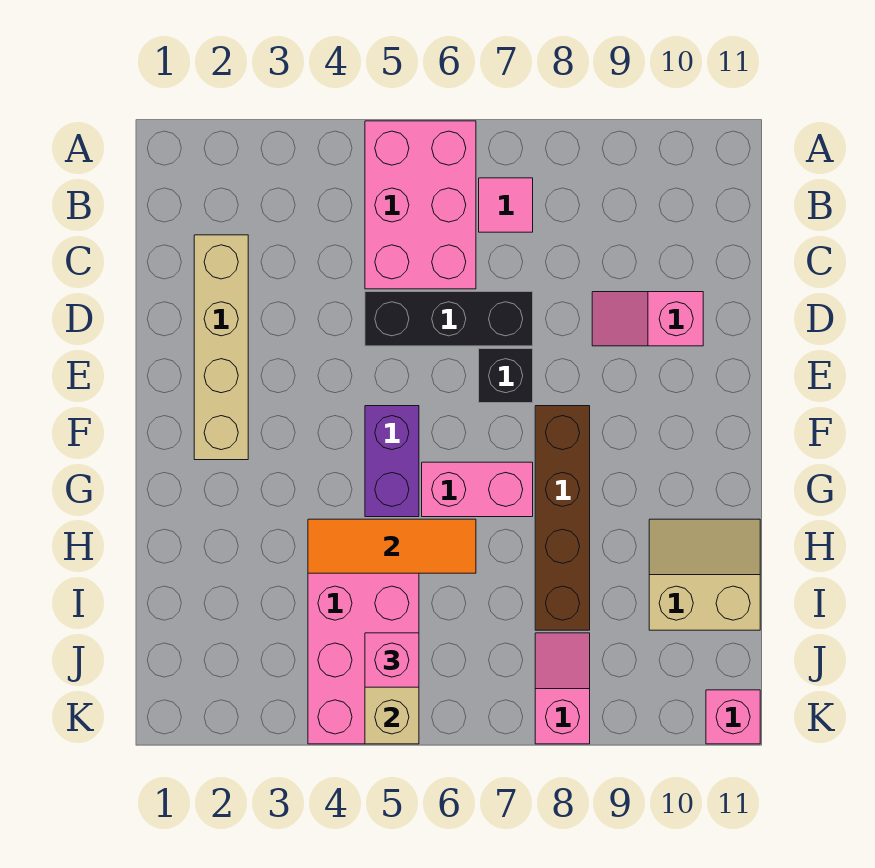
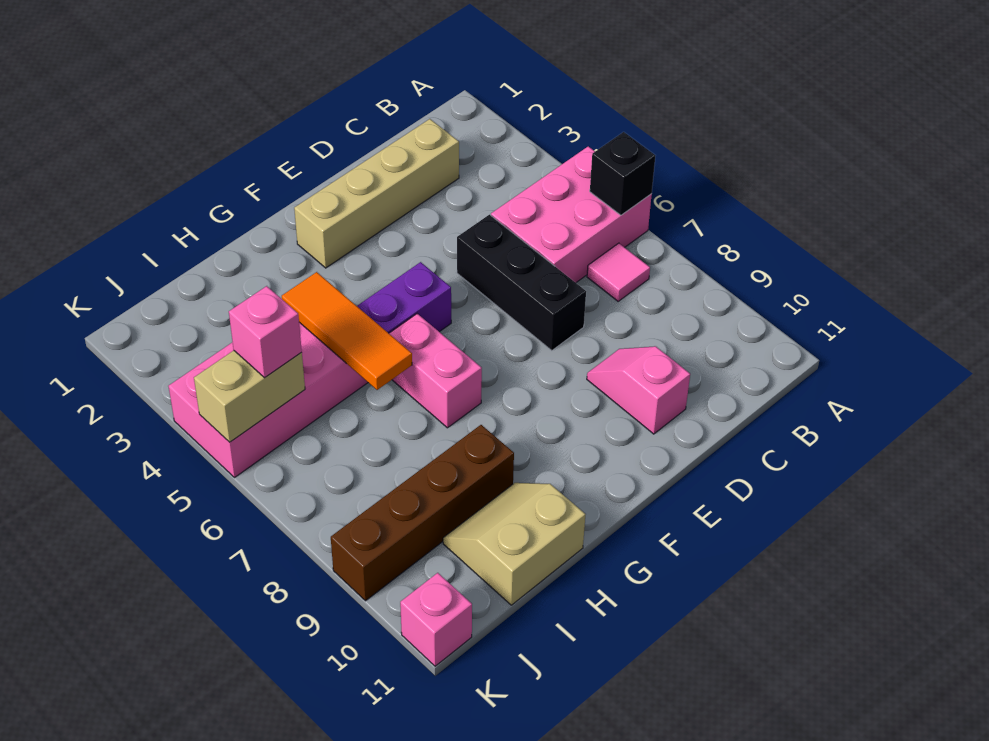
black brick E7 level 1 -> black brick A6 level 2
brown brick F8:I8 level 1 -> brown brick H9:K9 level 1
tan slope H10:I11 level 1 top I -> tan slope H10:I11 level 1 top 11
pink slope J8:K8 level 1 top K -> none

